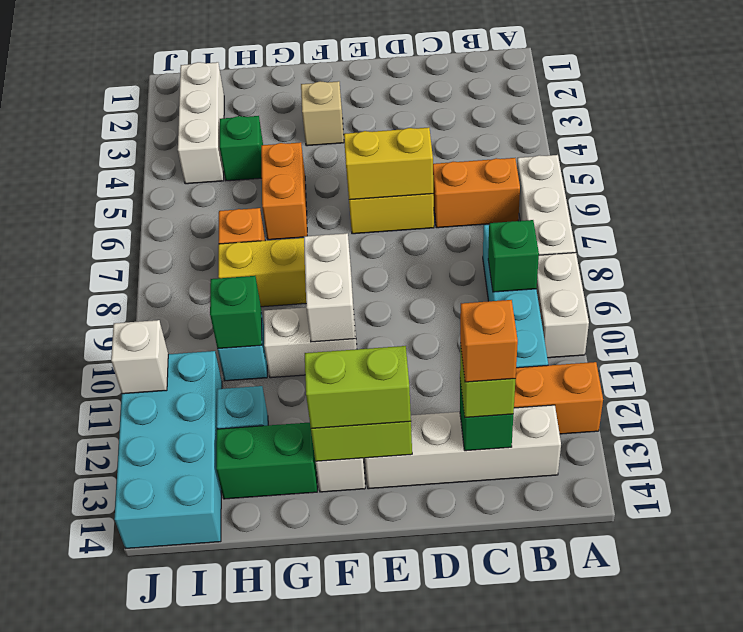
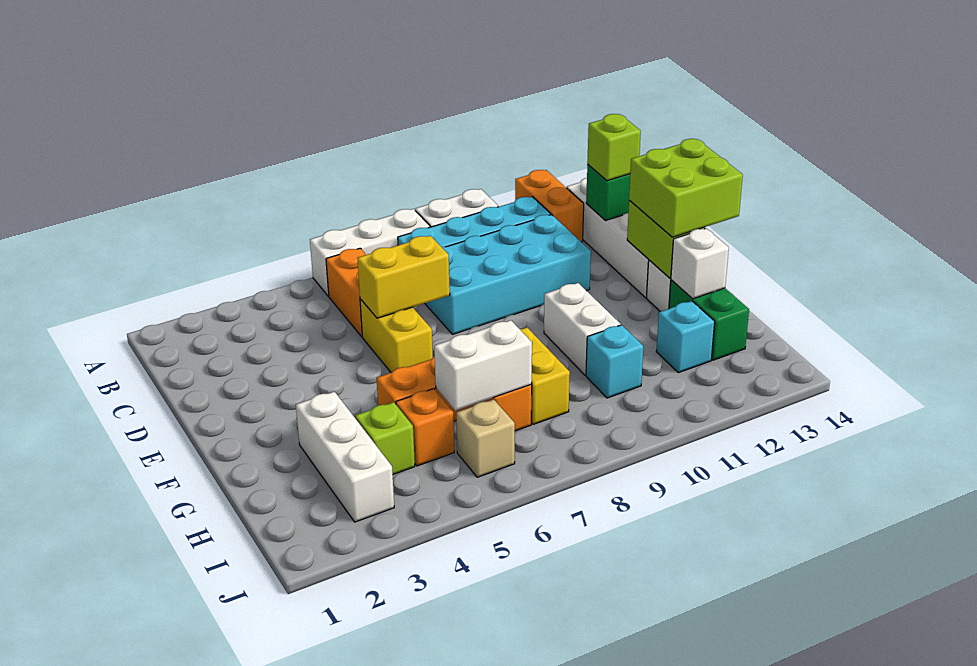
green brick B9 level 2 -> none
orange brick C13 level 4 -> orange brick H5 level 1
yellow brick D6:E6 level 2 -> yellow brick D6:D7 level 2
lime brick E13:F13 level 3 -> lime brick E13:F14 level 3
tan brick F3 level 1 -> tan brick I6 level 1
white brick F9:F10 level 2 -> white brick H6:H7 level 2
green brick H4 level 1 -> lime brick H4 level 1
green brick H10 level 2 -> none
white brick I2:I4 level 1 -> white brick G3:I3 level 1
cyan brick I11:J14 level 1 -> cyan brick C8:D11 level 1
white brick J11 level 2 -> white brick G13 level 2

